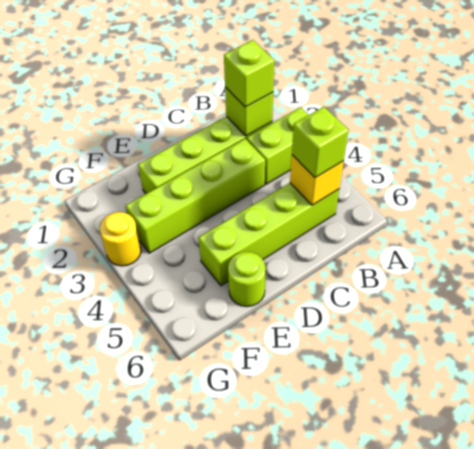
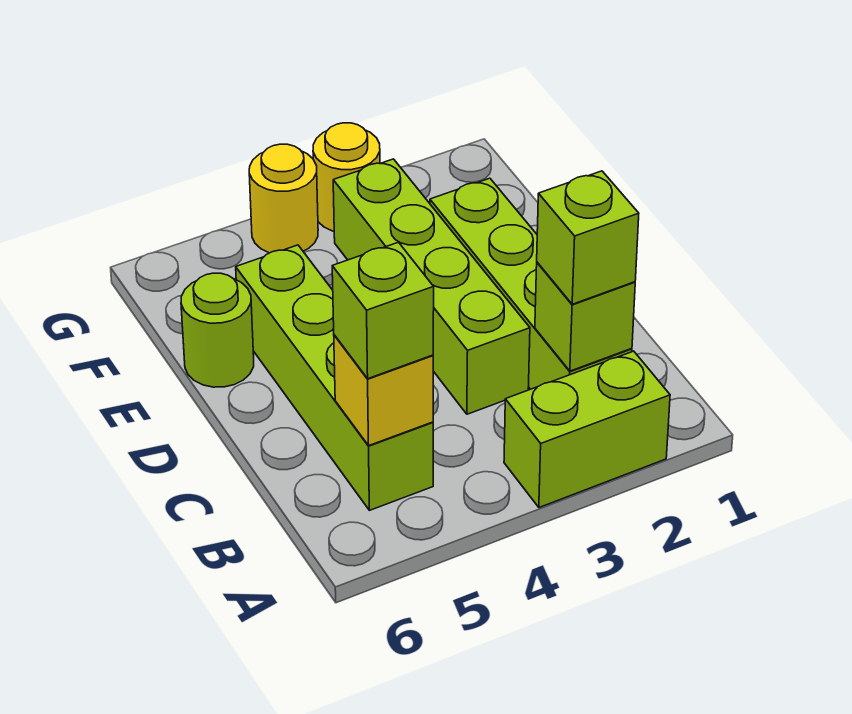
lime brick A3:B3 level 1 -> lime brick A2:A3 level 1
none -> yellow round brick G4 level 1

